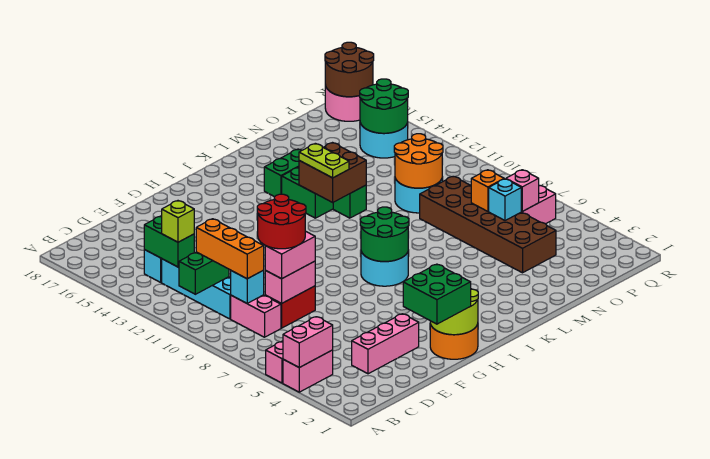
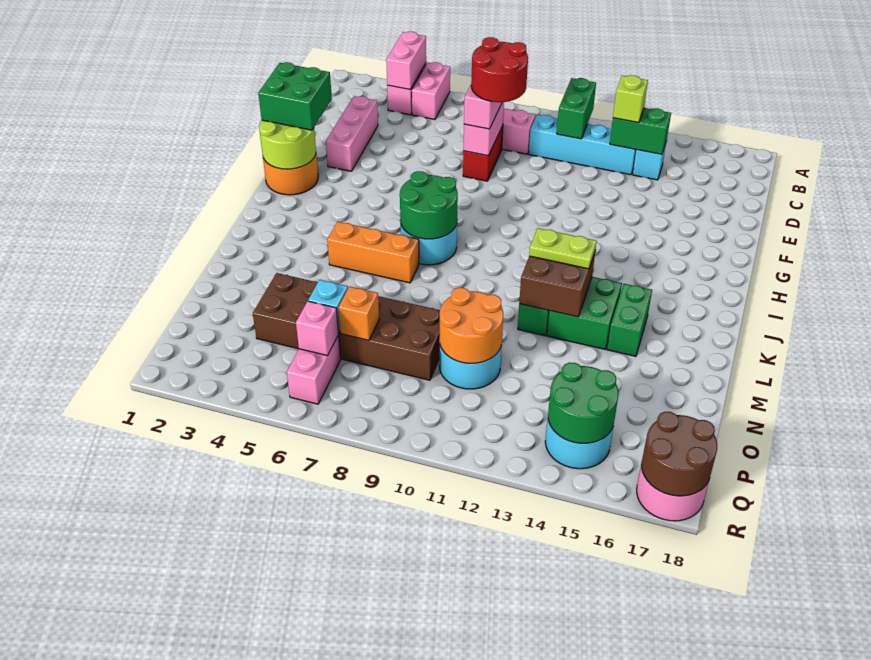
cyan brick C9 level 2 -> none
orange brick C9:C11 level 3 -> orange brick K5:K7 level 1

